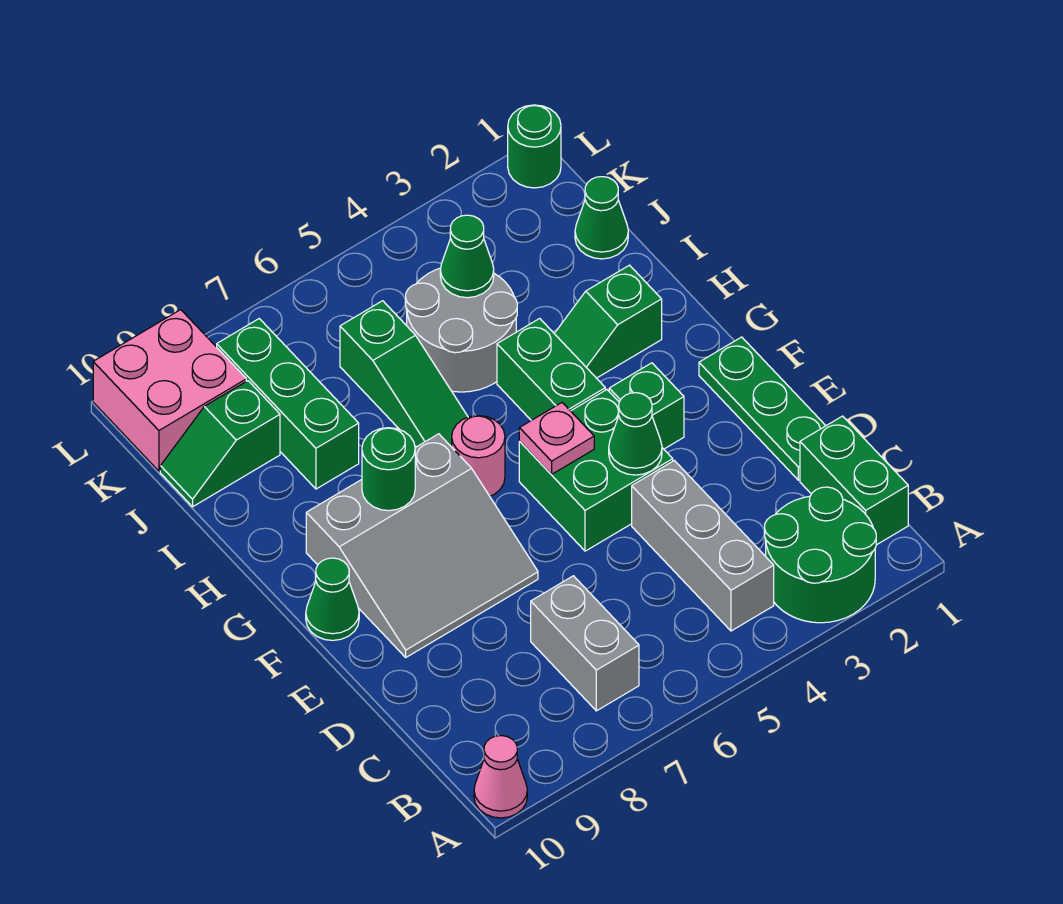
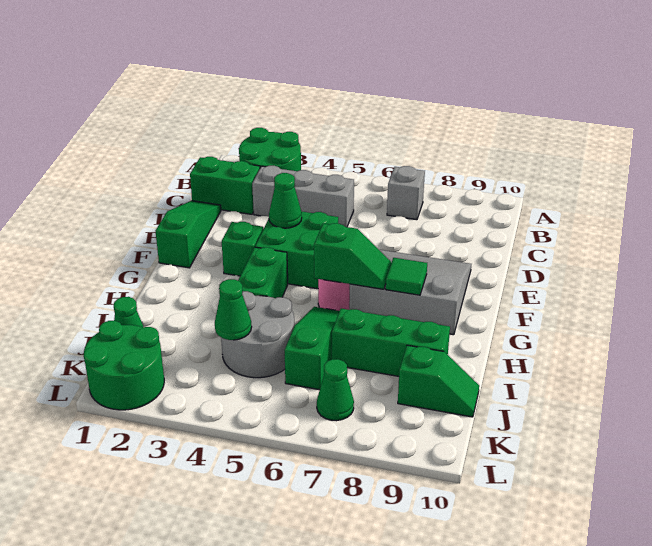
pink cone A10 level 1 -> none
green brick B1:C1 level 1 -> green brick C1:C2 level 1
grey brick B4:D4 level 1 -> grey brick C3:C5 level 1
grey brick B7:C7 level 1 -> grey brick B7 level 1
green plate D1:F1 level 1 -> green slope D1:F1 level 1 top F
pink plate F5 level 2 -> none
green cone F10 level 1 -> green cone K7 level 1
green round brick G8 level 2 -> green tile G8 level 2
green slope H2:H3 level 1 top 2 -> green slope G6:G7 level 2 top 6
green brick I8:K8 level 1 -> green brick I7:I9 level 1
pink brick K9:L10 level 1 -> none
green round brick L1 level 1 -> green round brick K1:L2 level 1

